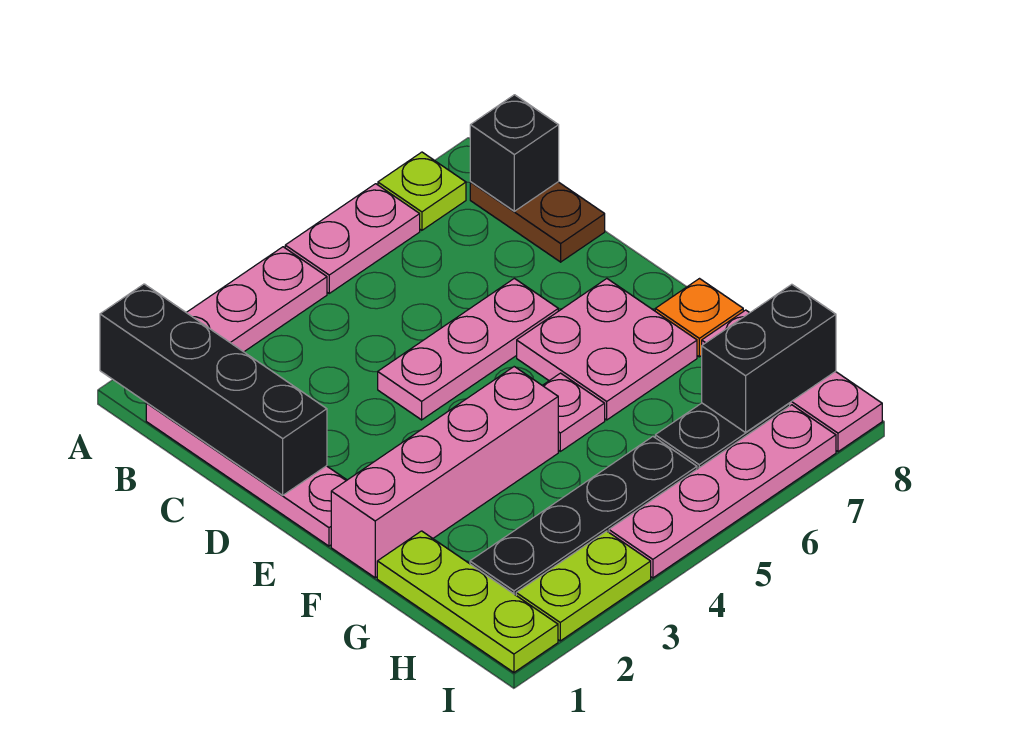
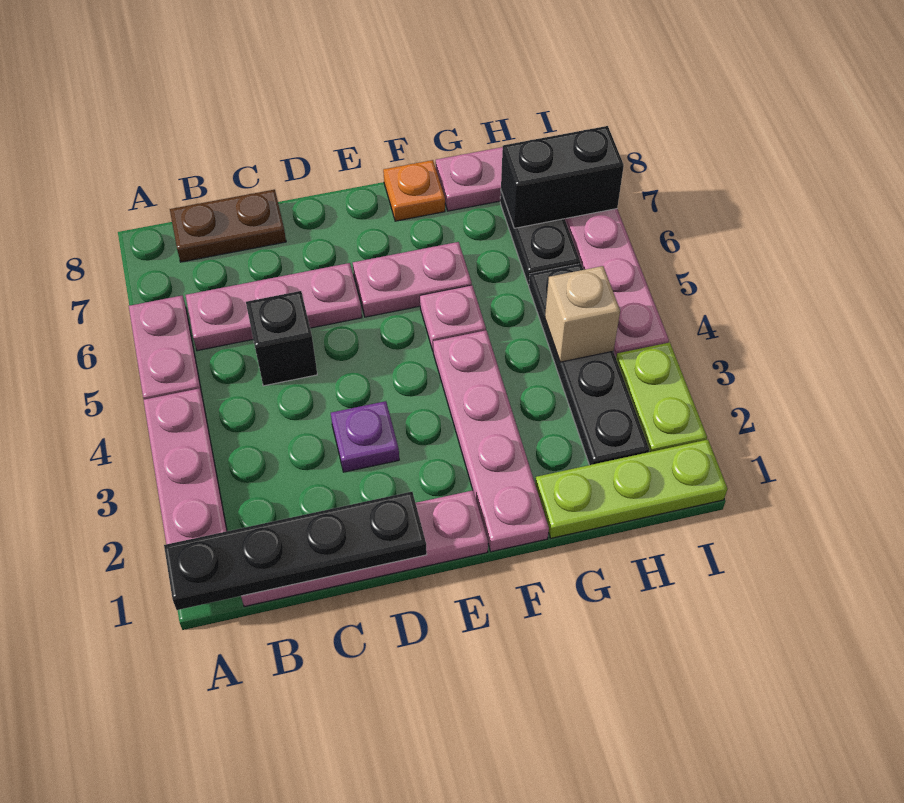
black brick A1:D1 level 2 -> black plate A1:D1 level 2
lime plate A7 level 1 -> none
black brick B8 level 2 -> black brick C5 level 1
none -> purple plate D3 level 1
pink plate D4:D6 level 1 -> pink plate B6:D6 level 1
pink plate E6:F7 level 1 -> pink plate E6:F6 level 1
pink brick F1:F4 level 1 -> pink plate F1:F4 level 1
none -> tan brick H4 level 2
black brick H7:H8 level 2 -> black brick H7:I7 level 2

